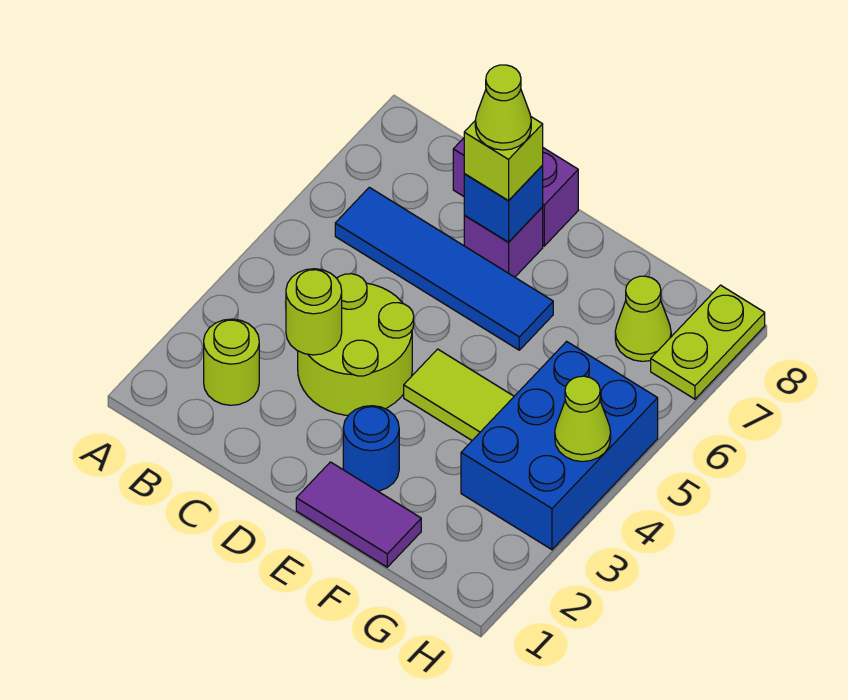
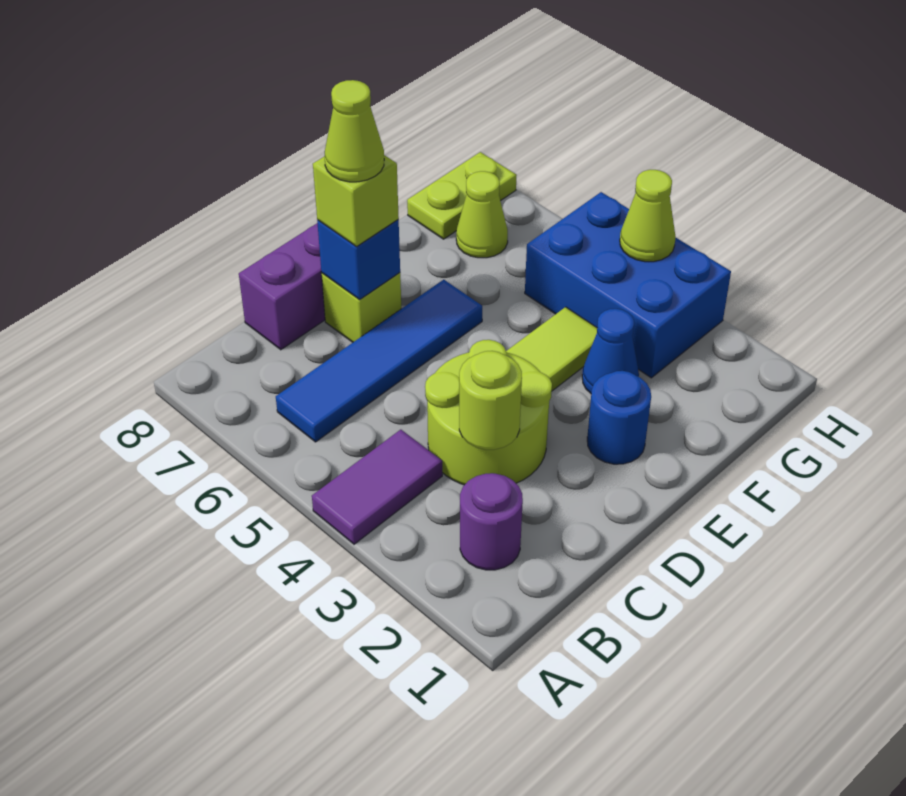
lime round brick B2 level 1 -> purple round brick B2 level 1
purple brick D7 level 1 -> lime brick D7 level 1
purple tile E1:F1 level 1 -> purple tile A4:B4 level 1
none -> blue cone F3 level 1
lime plate H7:H8 level 1 -> lime plate G8:H8 level 1

